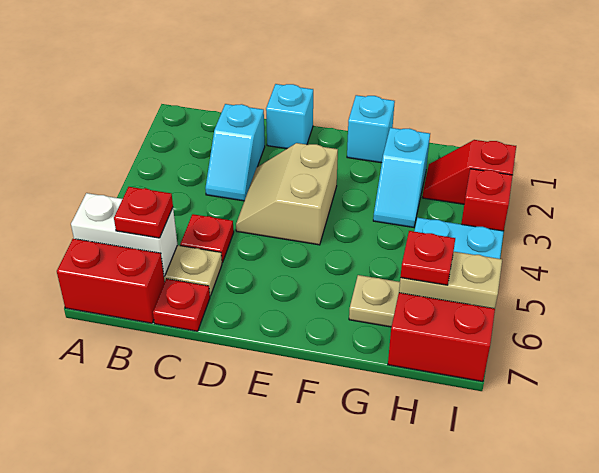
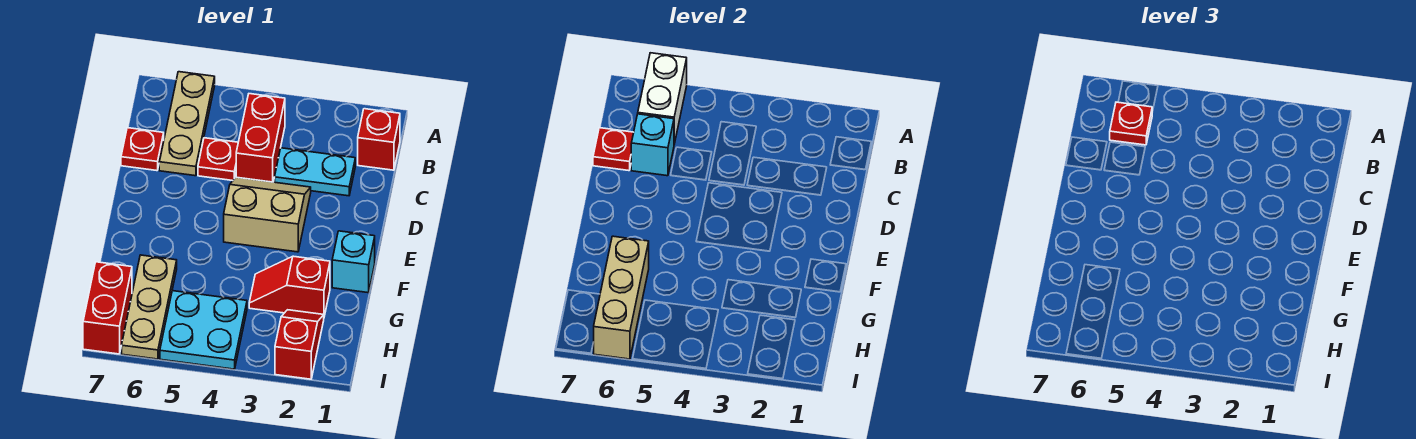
red brick A7:B7 level 1 -> red brick B4:C4 level 1
cyan slope C2:C3 level 1 top 2 -> cyan plate C2:C3 level 1
cyan brick D1 level 1 -> cyan brick C6 level 2
cyan slope G2:G3 level 1 top 2 -> red slope G2:G3 level 1 top 2
tan brick H6:I6 level 2 -> tan brick G6:I6 level 2
red plate H6 level 3 -> red plate C7 level 2
red brick I3 level 1 -> red brick B1 level 1

